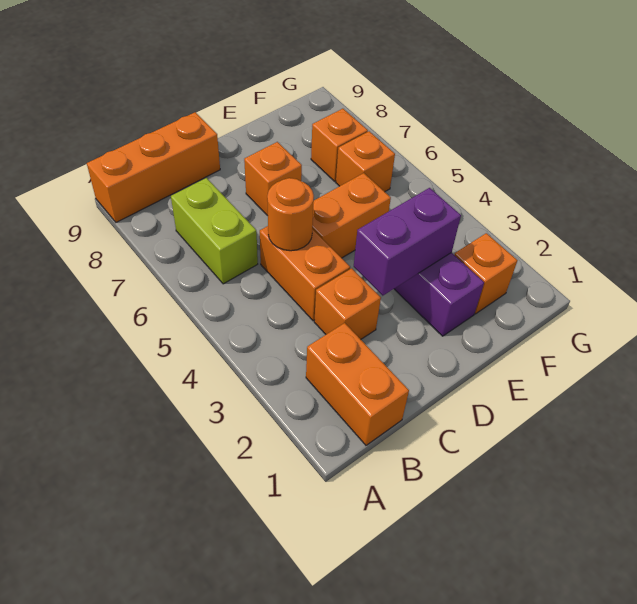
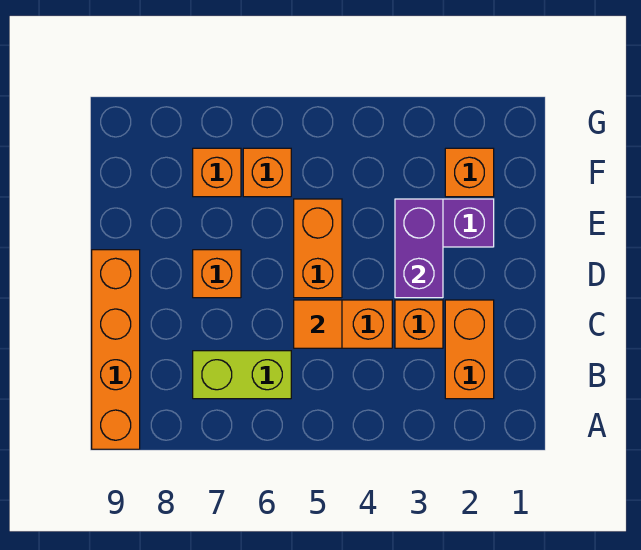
orange brick A9:C9 level 1 -> orange brick A9:D9 level 1
orange brick B1:B2 level 1 -> orange brick B2:C2 level 1
orange round brick C5 level 2 -> orange tile C5 level 2

